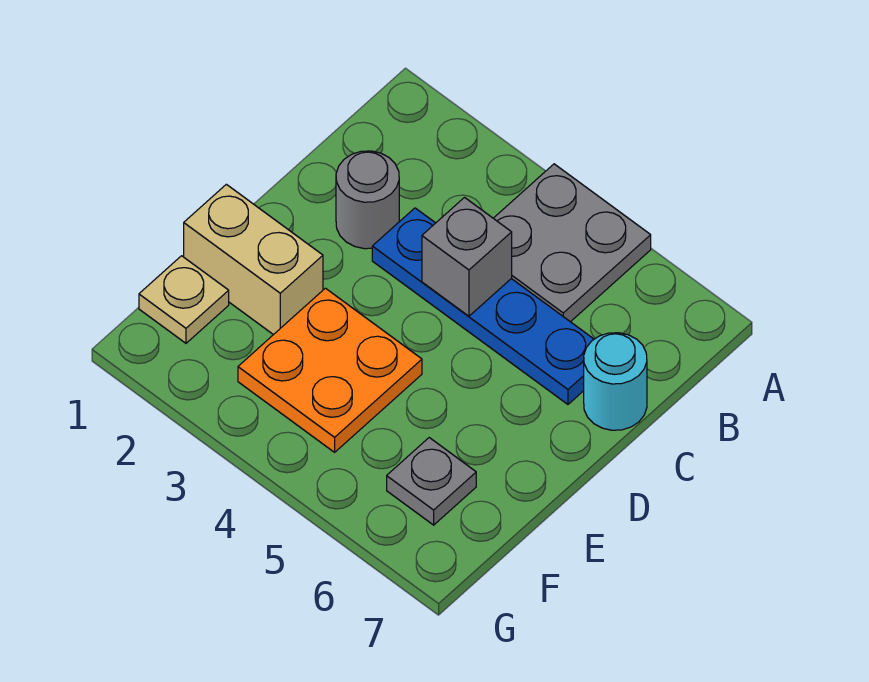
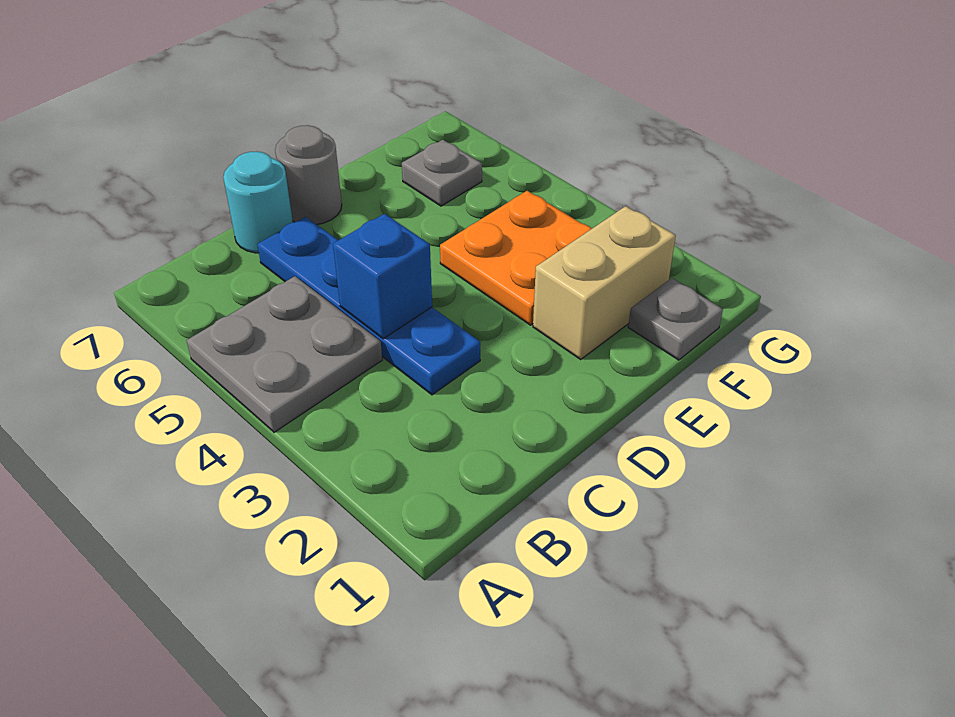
grey round brick C2 level 1 -> grey round brick D7 level 1
grey brick C4 level 2 -> blue brick C4 level 2
tan brick E1:E2 level 1 -> tan brick E2:F2 level 1
tan plate F1 level 1 -> grey plate F1 level 1

